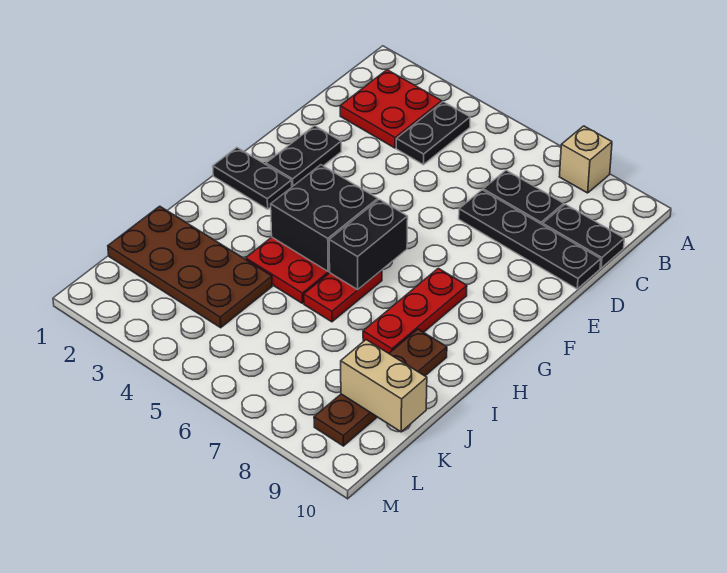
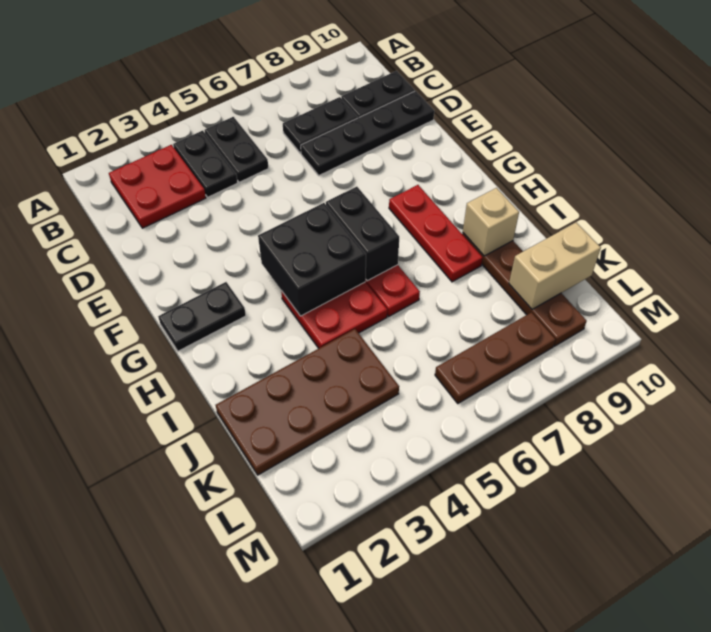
tan brick A8 level 1 -> tan brick I9 level 2
black plate E2:F2 level 1 -> black plate B5:C5 level 1
none -> brown plate L6:L8 level 1

